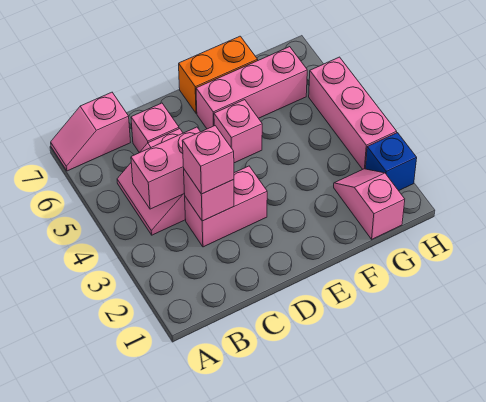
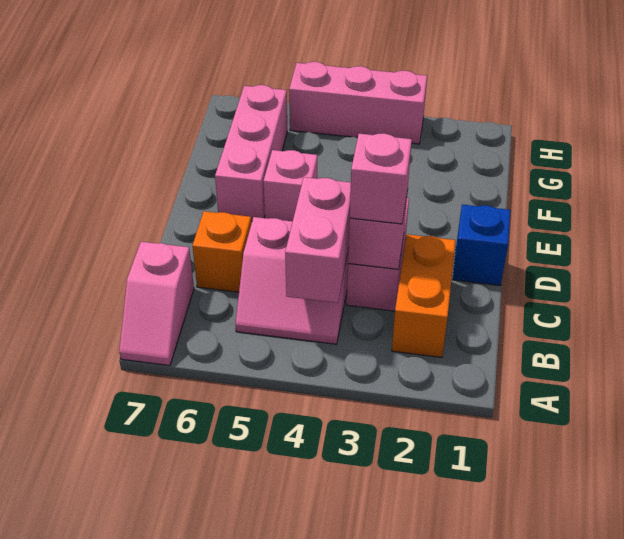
pink brick C6 level 1 -> orange brick C6 level 1
orange brick E7:F7 level 1 -> orange brick B2:C2 level 1
pink slope G1:G2 level 1 top 1 -> none
blue brick H2 level 1 -> blue brick D1 level 1

